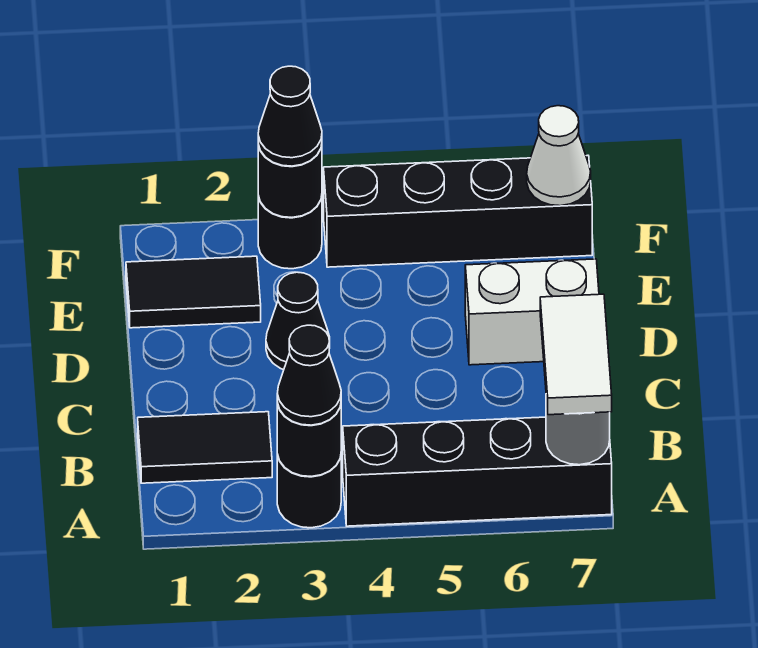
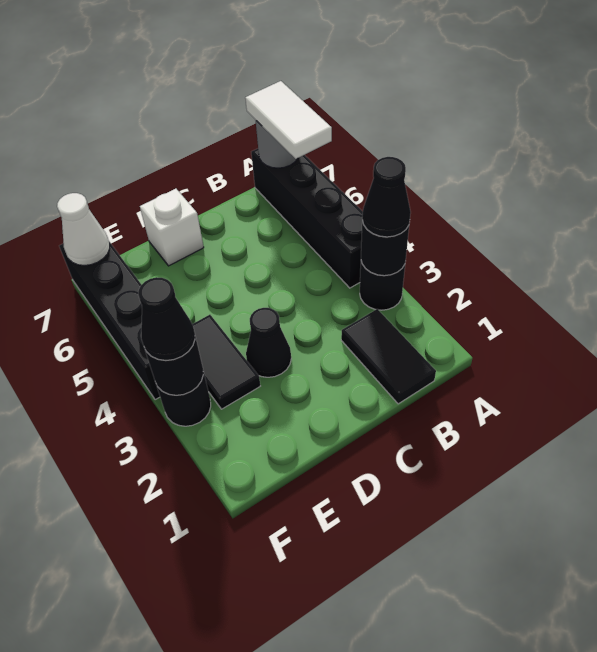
white tile A7:B7 level 3 -> white tile A6:A7 level 3
white brick D6:D7 level 1 -> white brick D7 level 1
black tile E1:E2 level 1 -> black tile E3:E4 level 1

